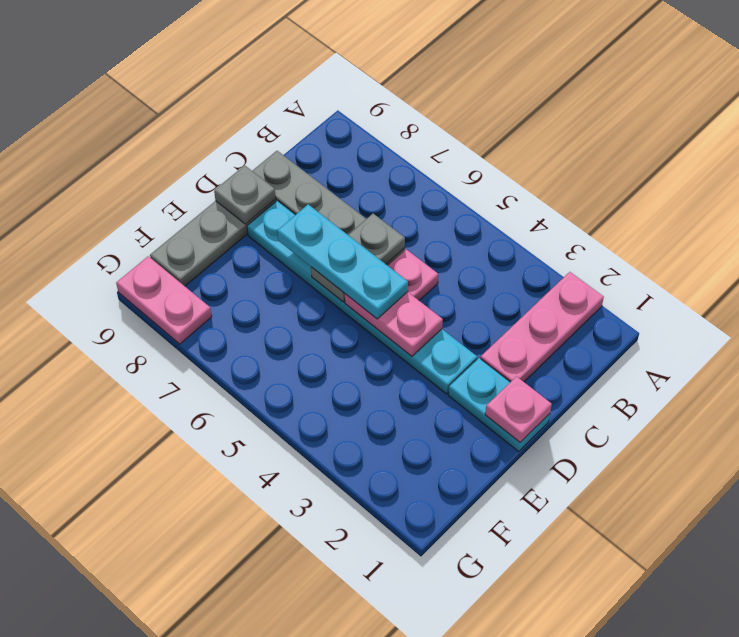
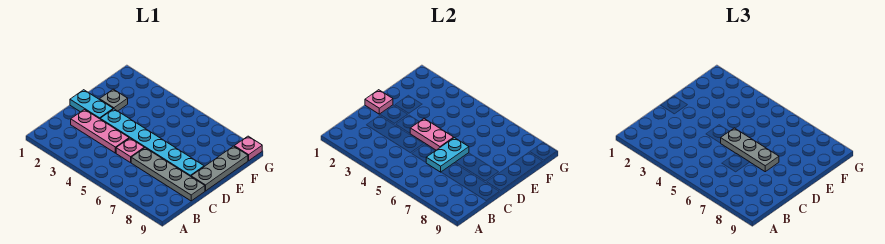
pink plate A2:C2 level 1 -> pink plate C2:C4 level 1
grey plate C6:D6 level 2 -> cyan plate C6:D6 level 2
cyan plate D5:D7 level 3 -> grey plate D5:D7 level 3
grey plate D9 level 2 -> grey plate E2 level 1
pink plate G8:G9 level 1 -> pink plate G9 level 1

